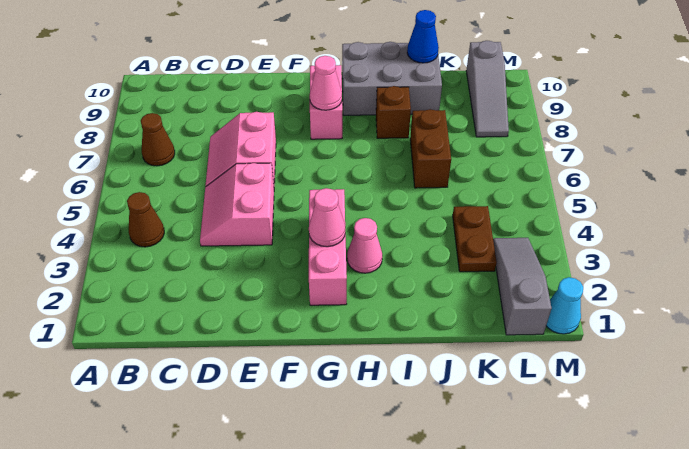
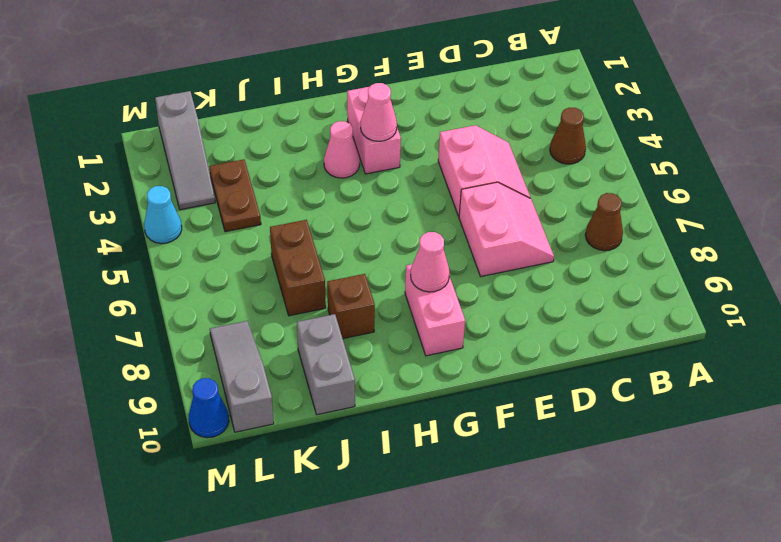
pink brick G2:G4 level 1 -> pink brick G2:G3 level 1
grey brick H9:J10 level 1 -> grey brick J9:J10 level 1
blue cone J10 level 2 -> blue cone M10 level 1
cyan cone M1 level 1 -> cyan cone M4 level 1

